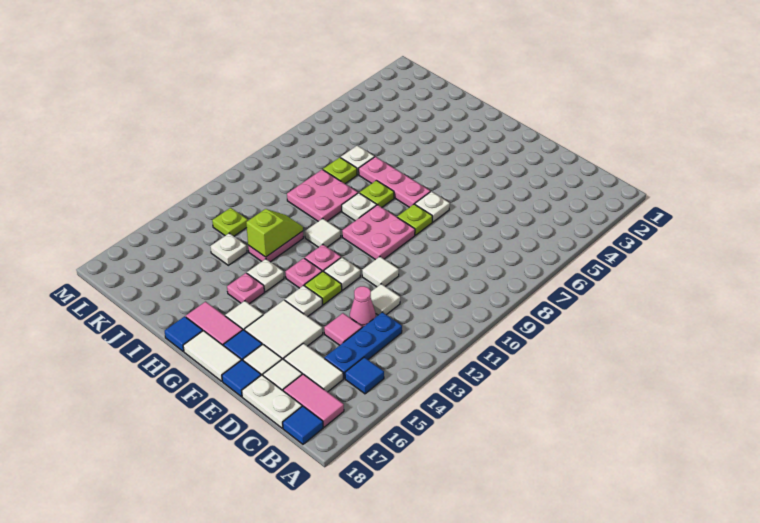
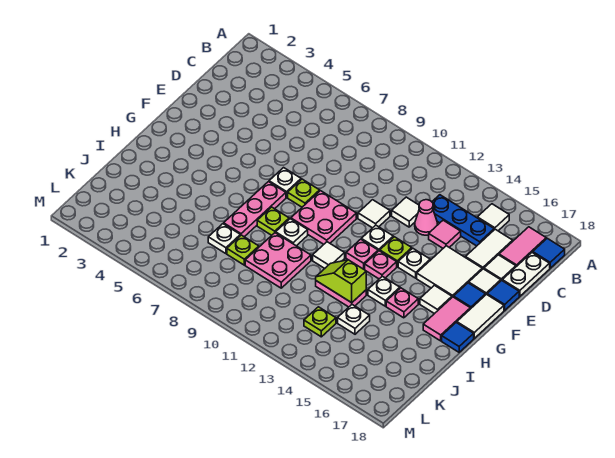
blue tile B15 level 1 -> white tile B15 level 1

